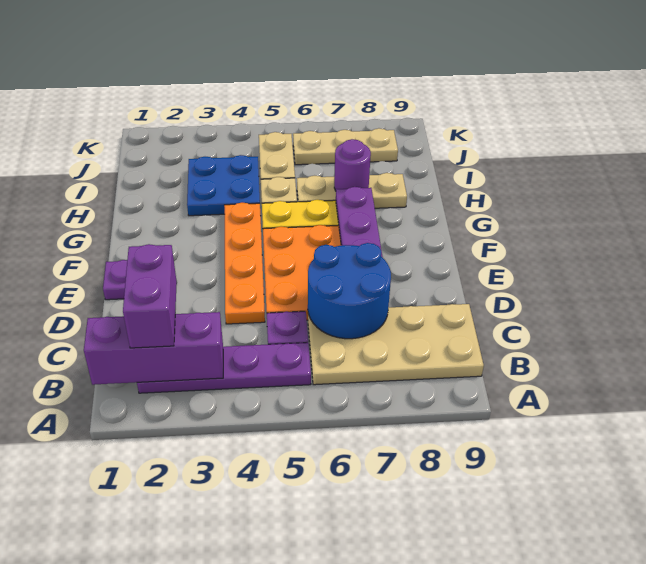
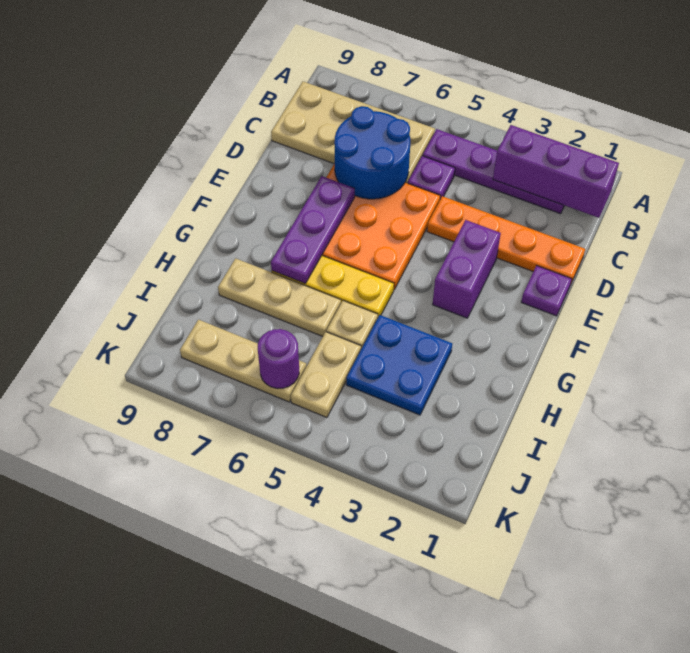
purple brick B2:C2 level 3 -> purple brick E3:F3 level 1
orange plate D4:G4 level 1 -> orange plate D1:D4 level 1
purple round brick H7 level 2 -> purple round brick J6 level 2

